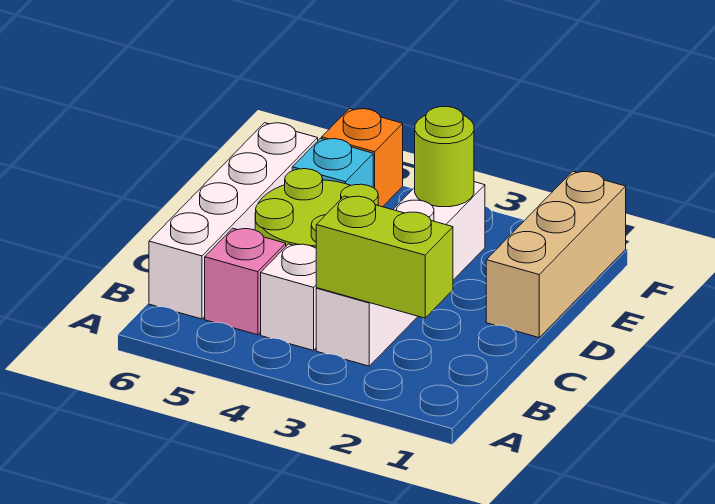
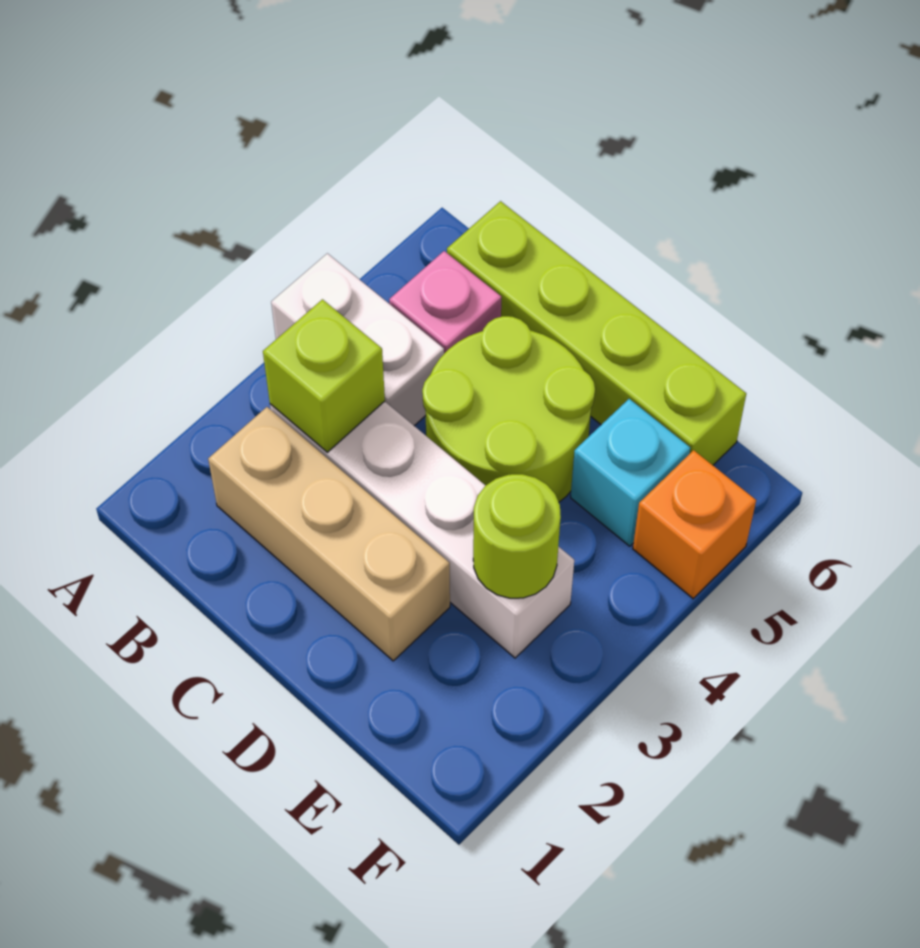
lime brick B2:B3 level 2 -> lime brick B3 level 2
white brick B4 level 1 -> white brick A4:B4 level 1
white brick B6:E6 level 1 -> lime brick B6:E6 level 1
tan brick D1:F1 level 1 -> tan brick B2:D2 level 1

